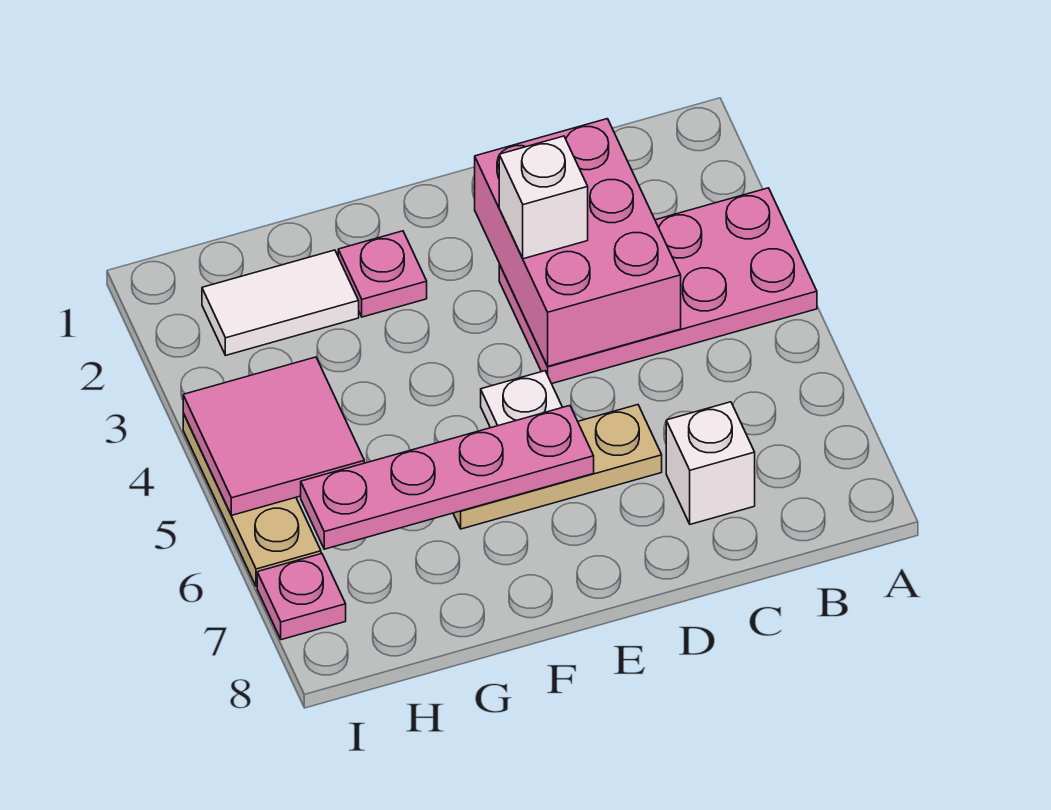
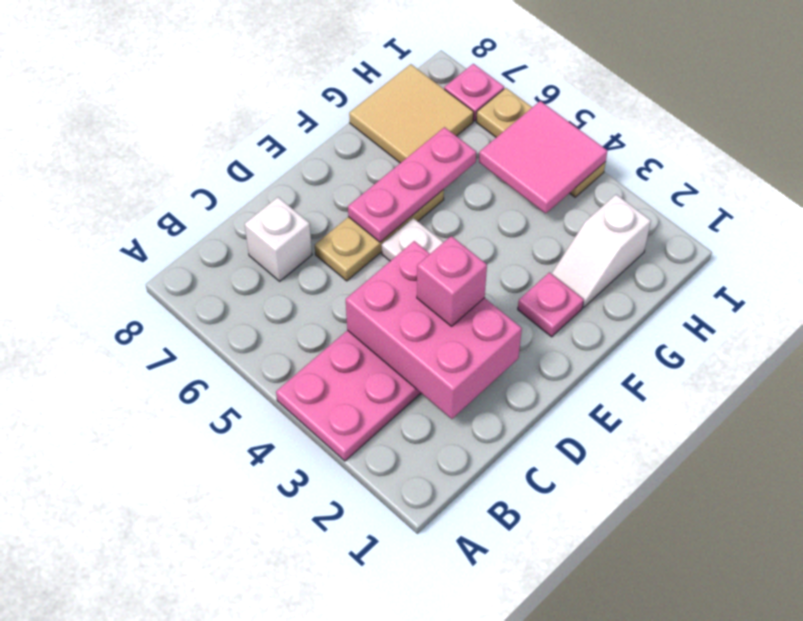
white brick D3 level 3 -> pink brick D3 level 3
pink plate E6:H6 level 2 -> pink plate E6:G6 level 2
white tile G2:H2 level 1 -> white slope G2:H2 level 1 top H
none -> tan tile G7:H8 level 1

